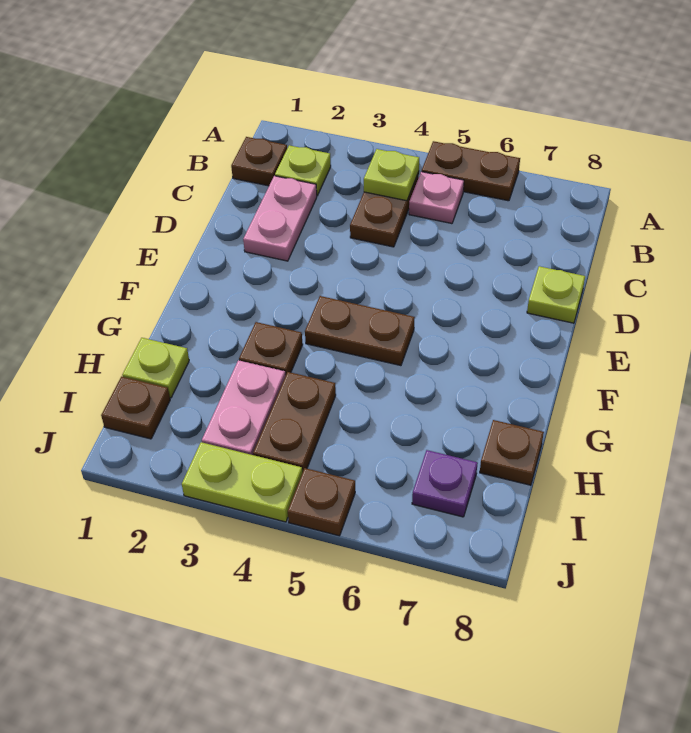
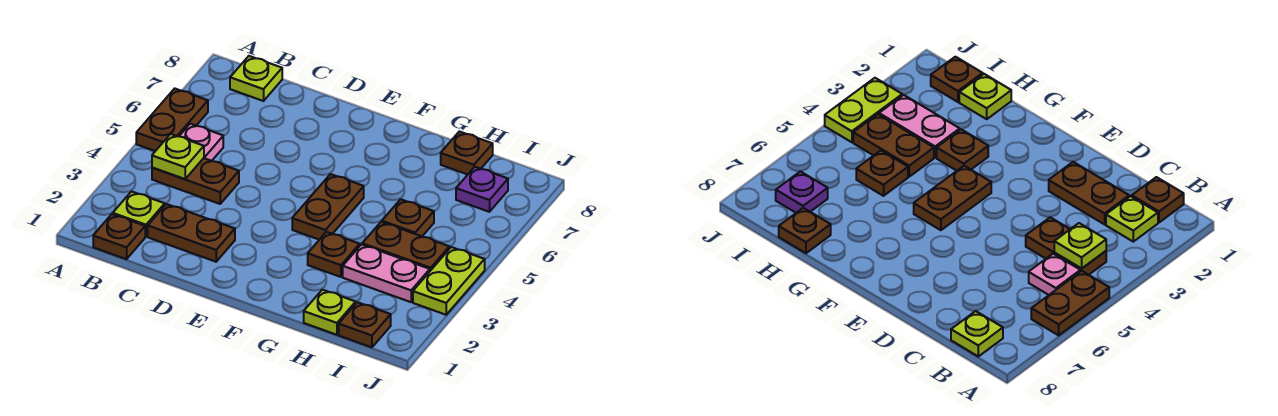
pink plate C2:D2 level 1 -> brown plate C2:D2 level 1
lime plate D8 level 1 -> lime plate B8 level 1
brown plate J5 level 1 -> brown plate H5 level 1

